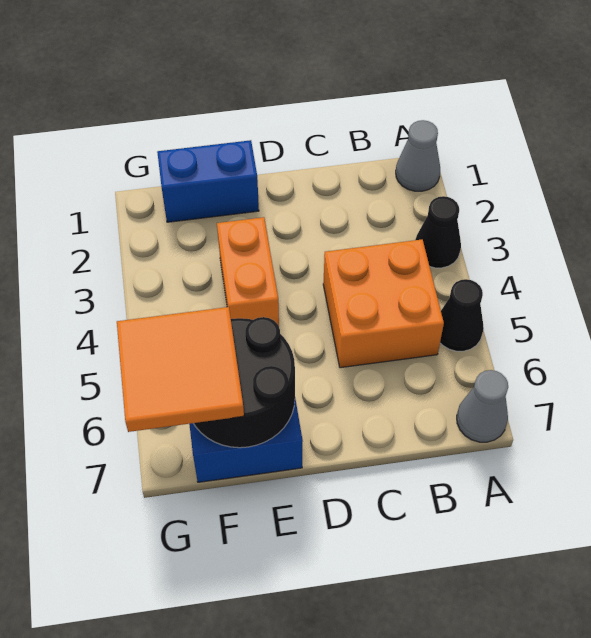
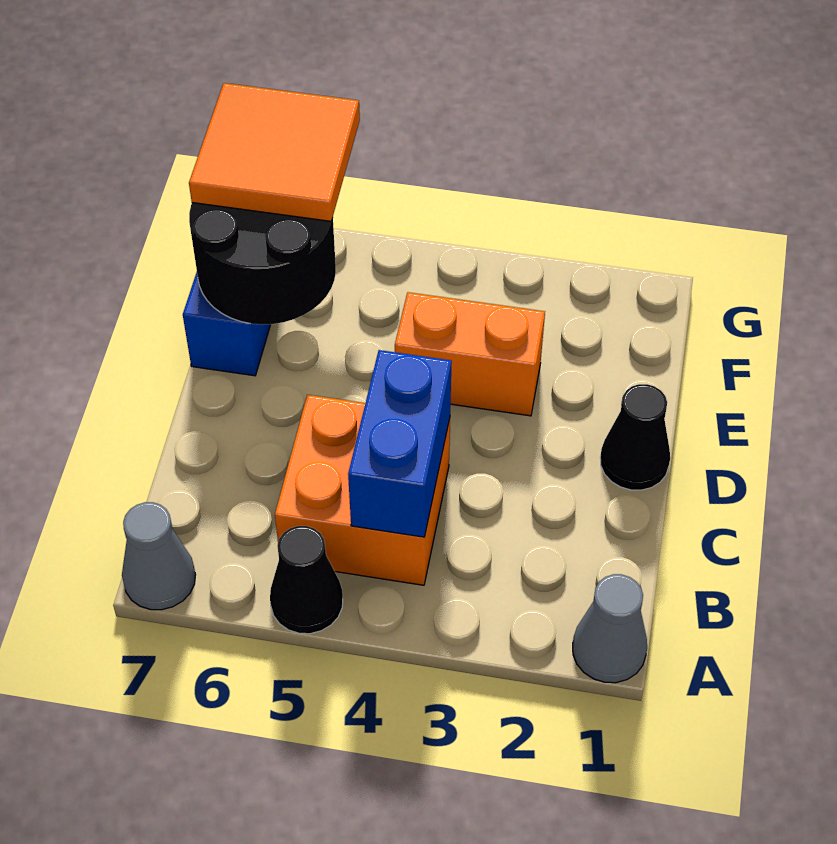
black cone A3 level 1 -> black cone D1 level 1
blue brick E1:F1 level 1 -> blue brick B4:C4 level 2

